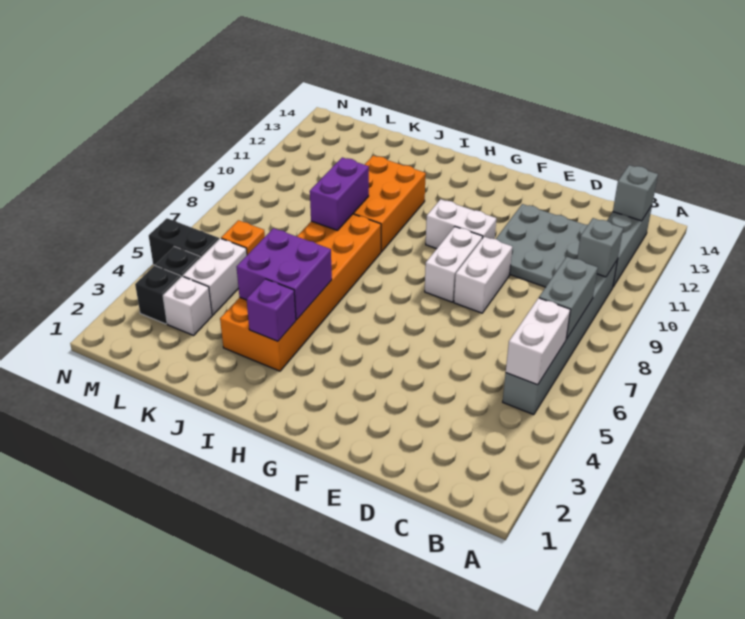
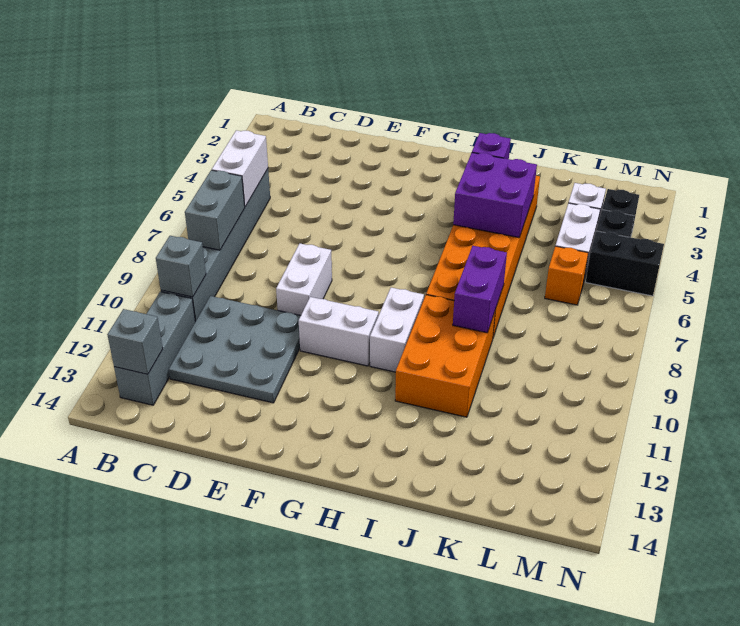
white brick F8:F9 level 1 -> white brick H9:H10 level 1

